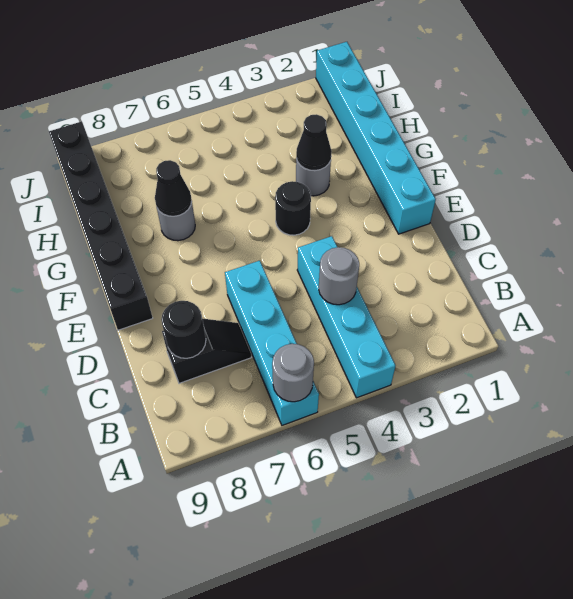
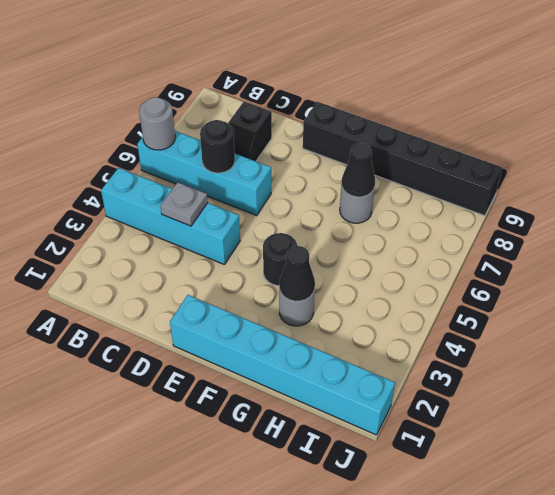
grey round brick C4 level 2 -> grey plate C4 level 2
black round brick C8 level 2 -> black round brick C6 level 2

